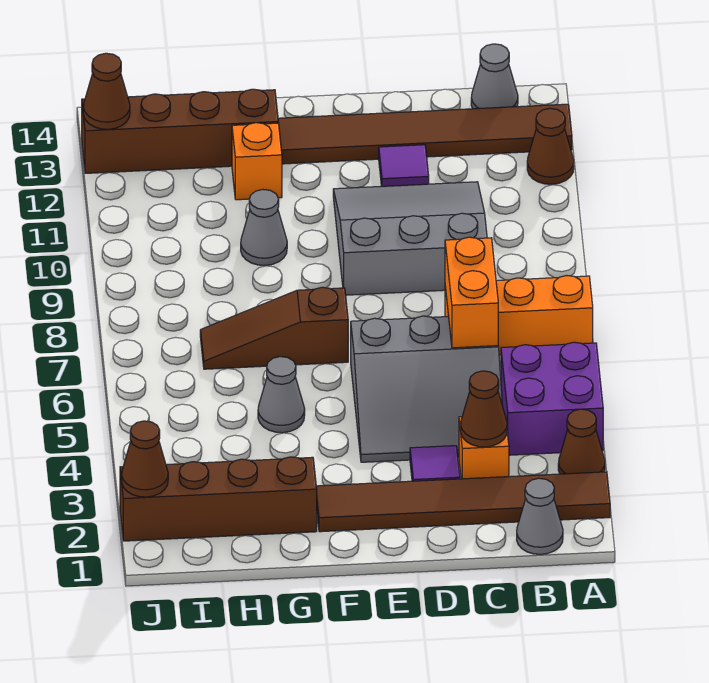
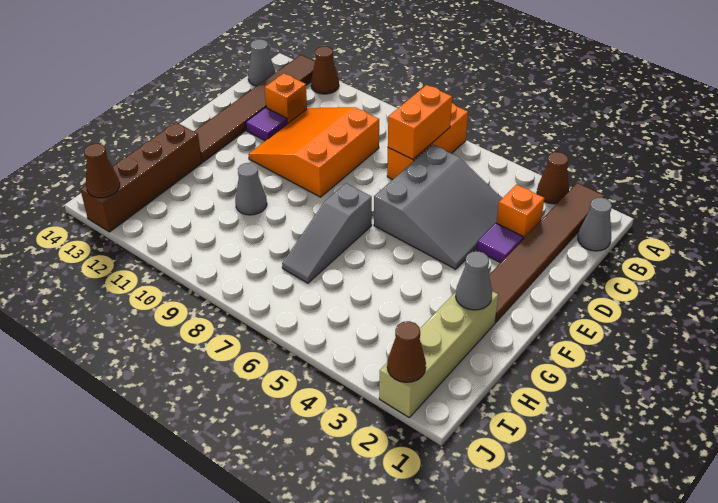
purple brick A4:B5 level 1 -> none
brown cone C3 level 2 -> none
orange brick C6:C7 level 2 -> orange brick B7:C7 level 2
grey slope C9:E11 level 1 top 9 -> orange slope C9:E11 level 1 top 9
brown slope F7:H7 level 1 top F -> grey slope F7:H7 level 1 top F
brown brick G2:J2 level 1 -> tan brick G2:J2 level 1
grey cone G5 level 1 -> grey cone G2 level 2
orange brick G12 level 1 -> orange brick C12 level 1

